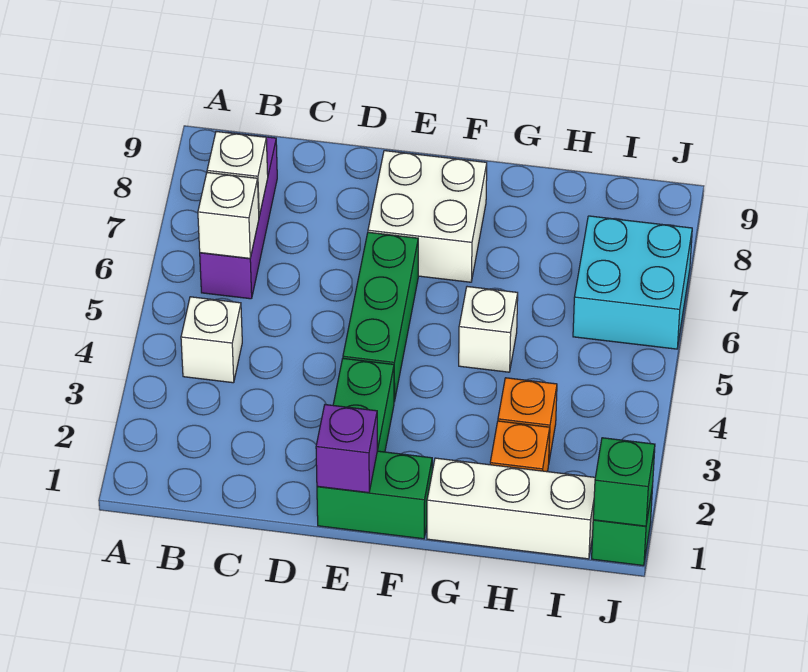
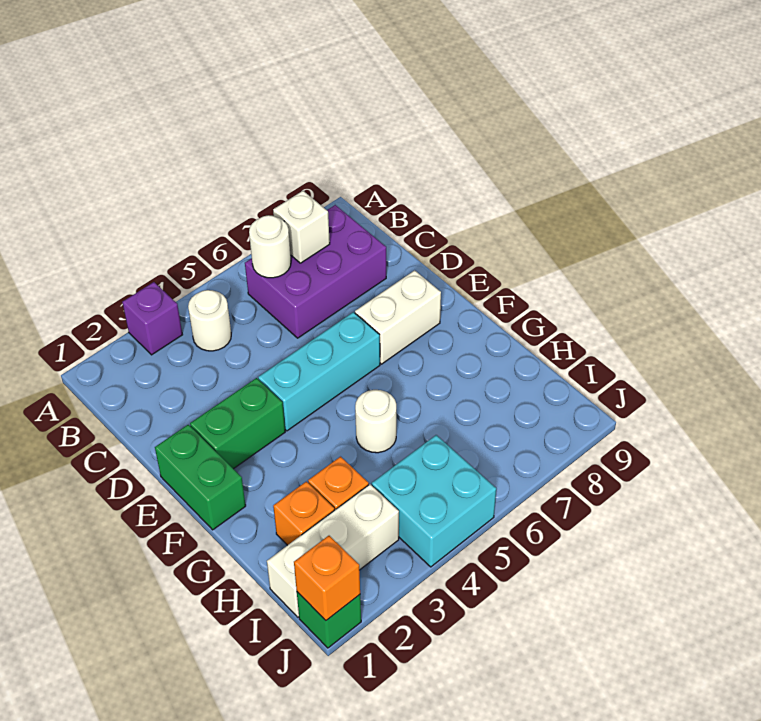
white brick B4 level 1 -> white round brick B4 level 1
purple brick B6:B8 level 1 -> purple brick B6:C8 level 1
white brick B6 level 2 -> white round brick B6 level 2
purple brick E1 level 2 -> purple brick A3 level 1
green brick E4:E6 level 1 -> cyan brick E4:E6 level 1
white brick E7:F8 level 1 -> white brick E7:E8 level 1
white brick G1:I1 level 1 -> white brick I1:I3 level 1
white brick G5 level 1 -> white round brick G5 level 1
cyan brick I6:J7 level 1 -> cyan brick I4:J5 level 1
green brick J1 level 2 -> orange brick J1 level 2

